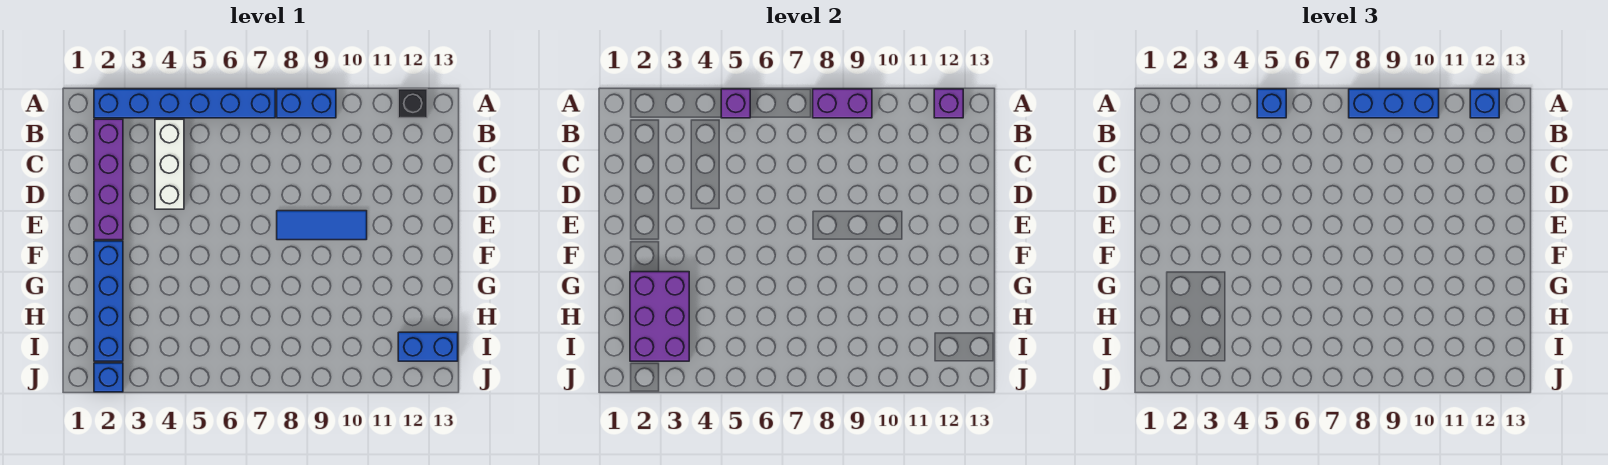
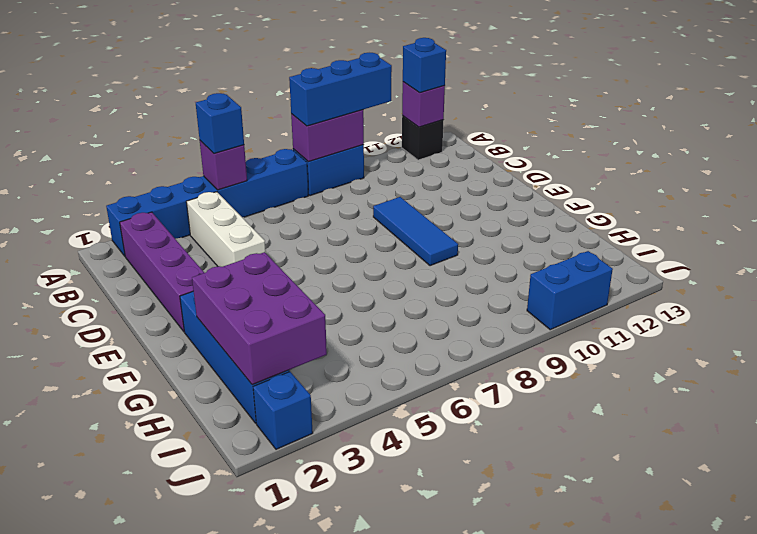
blue tile E8:E10 level 1 -> blue tile D9:F9 level 1
blue brick I12:I13 level 1 -> blue brick J10:J11 level 1

